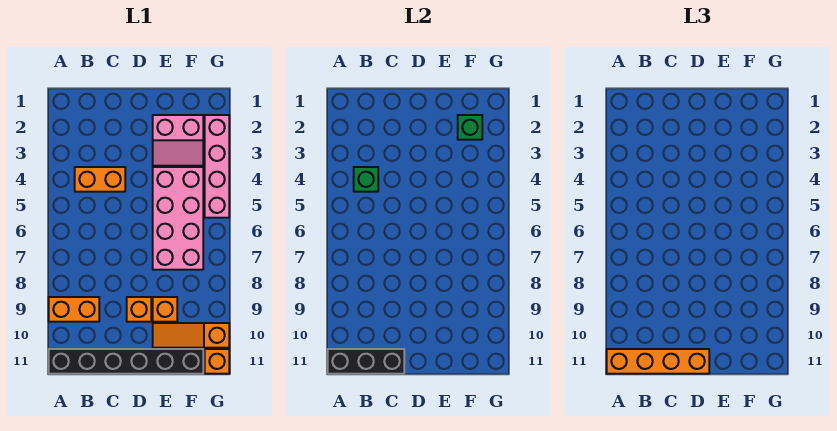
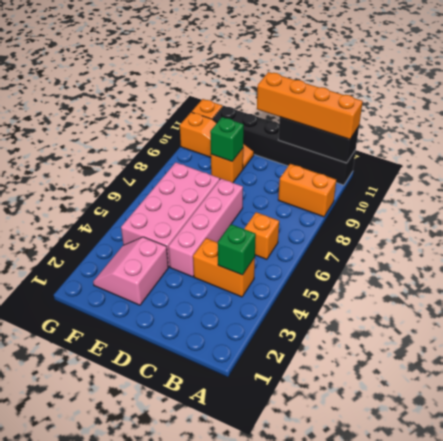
orange brick D9 level 1 -> orange brick B6 level 1
pink slope E2:F3 level 1 top 2 -> pink slope E2:F3 level 1 top E
green brick F2 level 2 -> green brick E9 level 2
pink brick G2:G5 level 1 -> pink brick D4:D7 level 1

